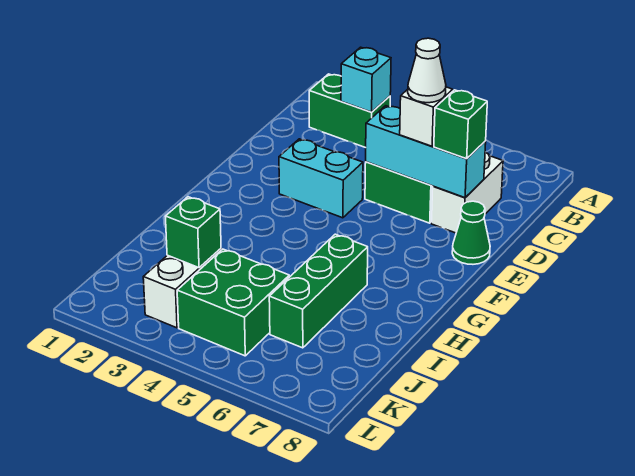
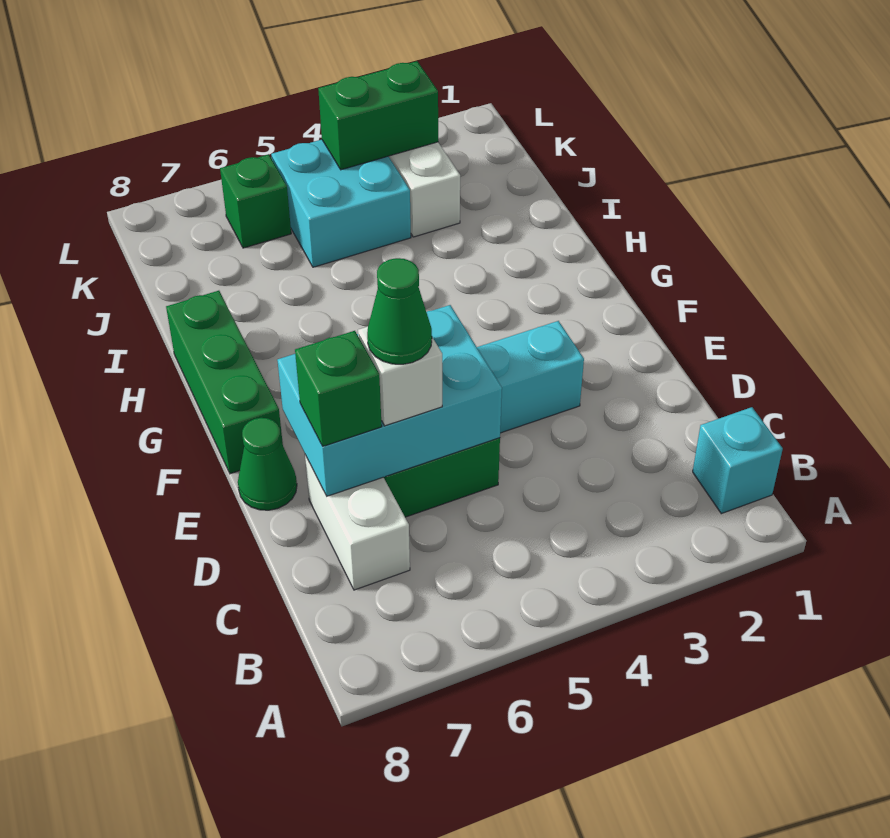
green brick B2:B3 level 1 -> green brick K3:K4 level 2
cyan brick B3 level 2 -> cyan brick B1 level 1
cyan brick D5:D7 level 2 -> cyan brick D5:E7 level 2
white cone D6 level 4 -> green cone D6 level 4
green brick H6:J6 level 1 -> green brick F8:H8 level 1
green brick J3 level 2 -> green brick K6 level 1
green brick J4:K5 level 1 -> cyan brick J4:K5 level 1

